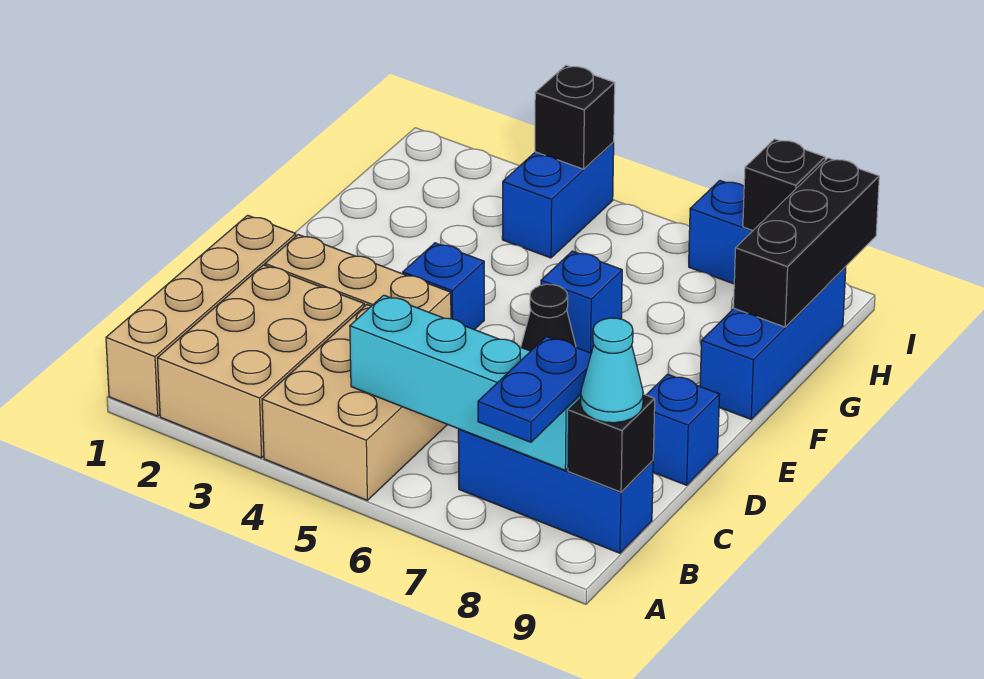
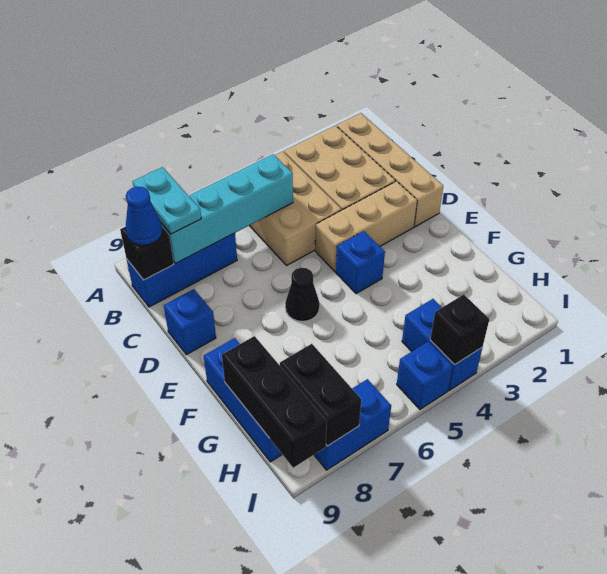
blue plate A8:B8 level 3 -> cyan plate A8:B8 level 3
cyan cone B9 level 3 -> blue cone B9 level 3
blue brick F6 level 1 -> blue brick I5 level 1
black brick I8 level 2 -> black brick H8:I8 level 2

